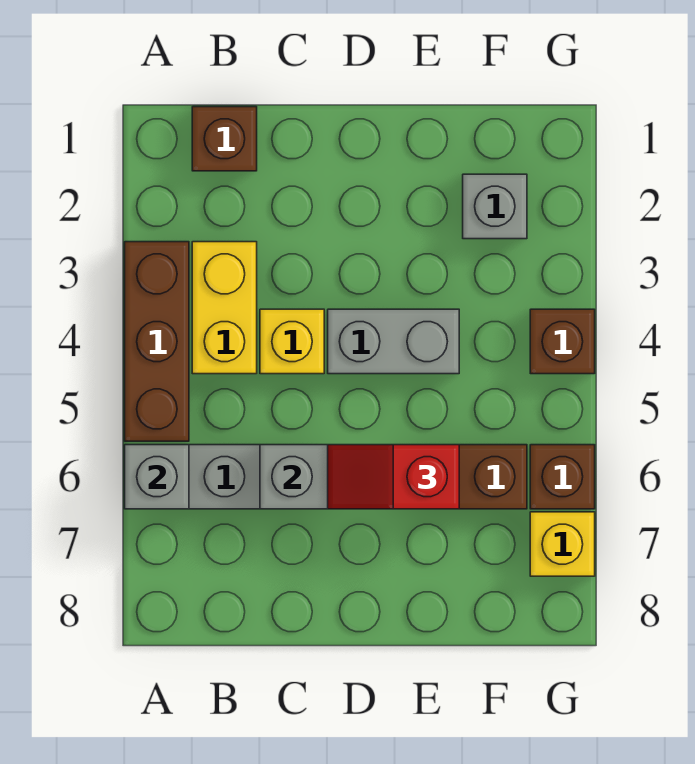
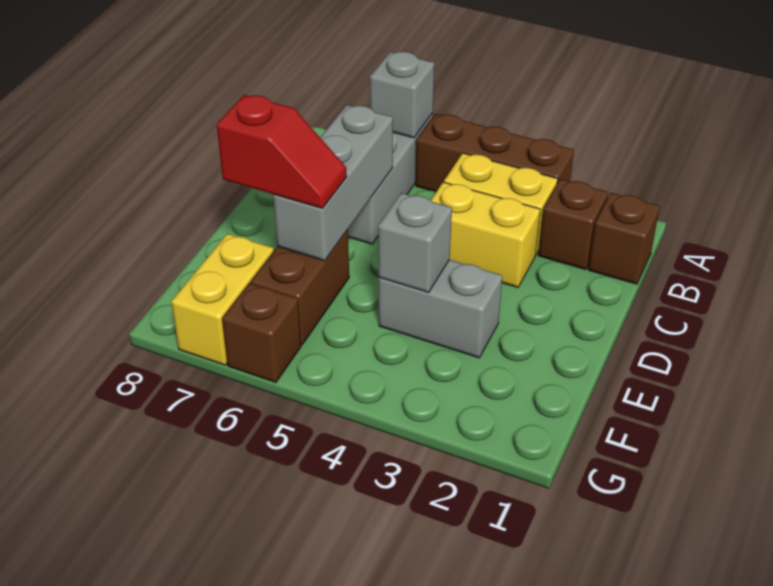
yellow brick C4 level 1 -> yellow brick C3:C4 level 1
grey brick D4:E4 level 1 -> grey brick E3:E4 level 1
red slope D6:E6 level 3 top E -> red slope E6:E7 level 3 top 7
grey brick F2 level 1 -> grey brick E4 level 2
brown brick G4 level 1 -> brown brick B2 level 1
yellow brick G7 level 1 -> yellow brick F7:G7 level 1

